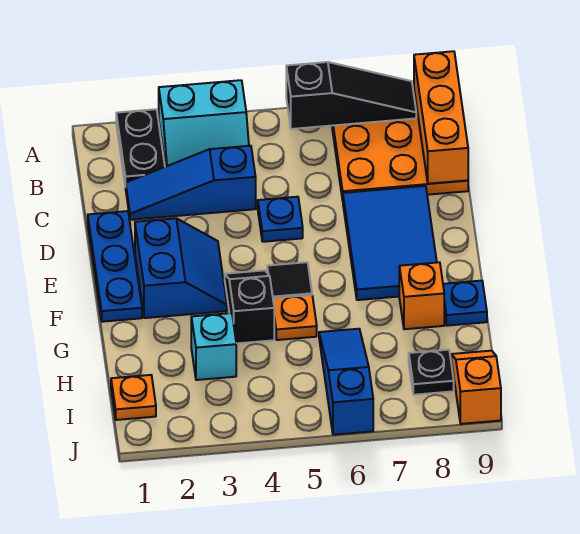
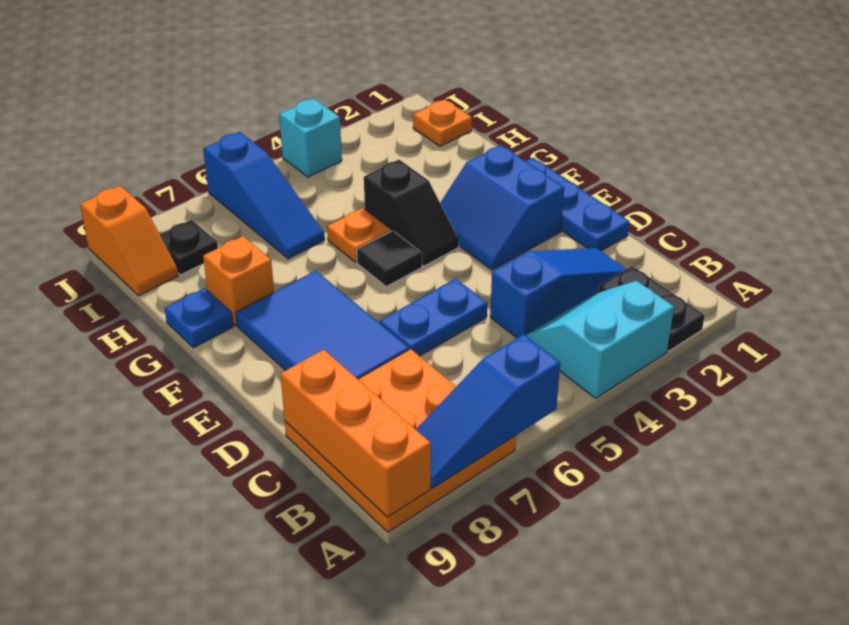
black slope A6:A8 level 2 top 6 -> blue slope A6:A8 level 2 top 6
blue plate D5 level 1 -> blue plate D5:D6 level 1
cyan brick H3 level 1 -> cyan brick J4 level 1

